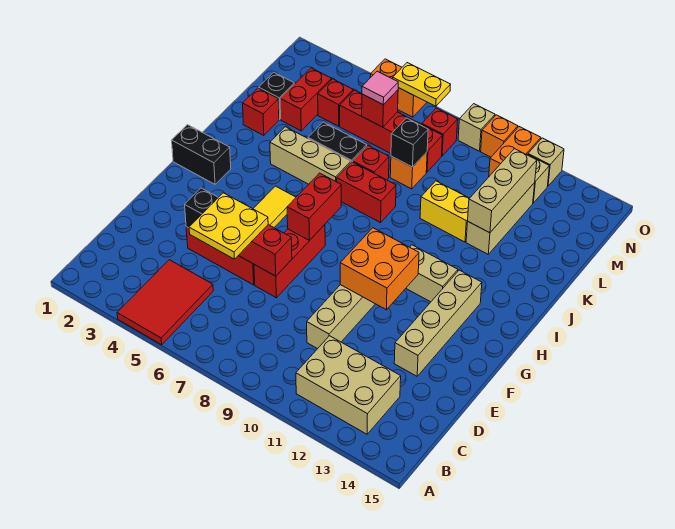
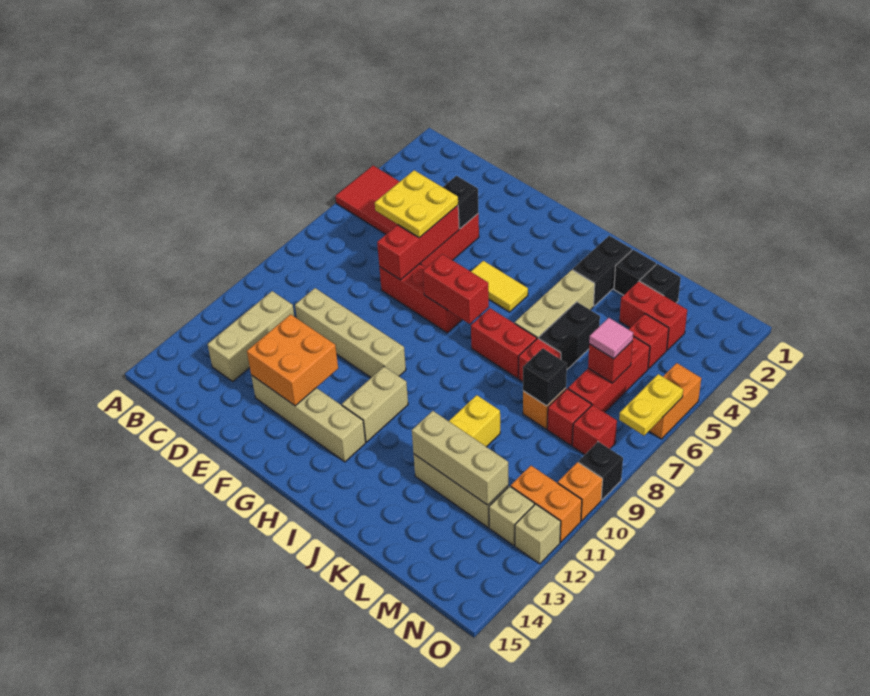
tan brick B11:C13 level 1 -> tan brick C11:C13 level 1
orange brick F10:G11 level 2 -> orange brick E12:F13 level 2
black brick H1:H2 level 1 -> black brick J2:J3 level 1
red brick J7:J8 level 1 -> red brick I7:J7 level 1
red brick K2 level 1 -> black brick K2 level 1
tan brick O9 level 1 -> black brick O9 level 1

